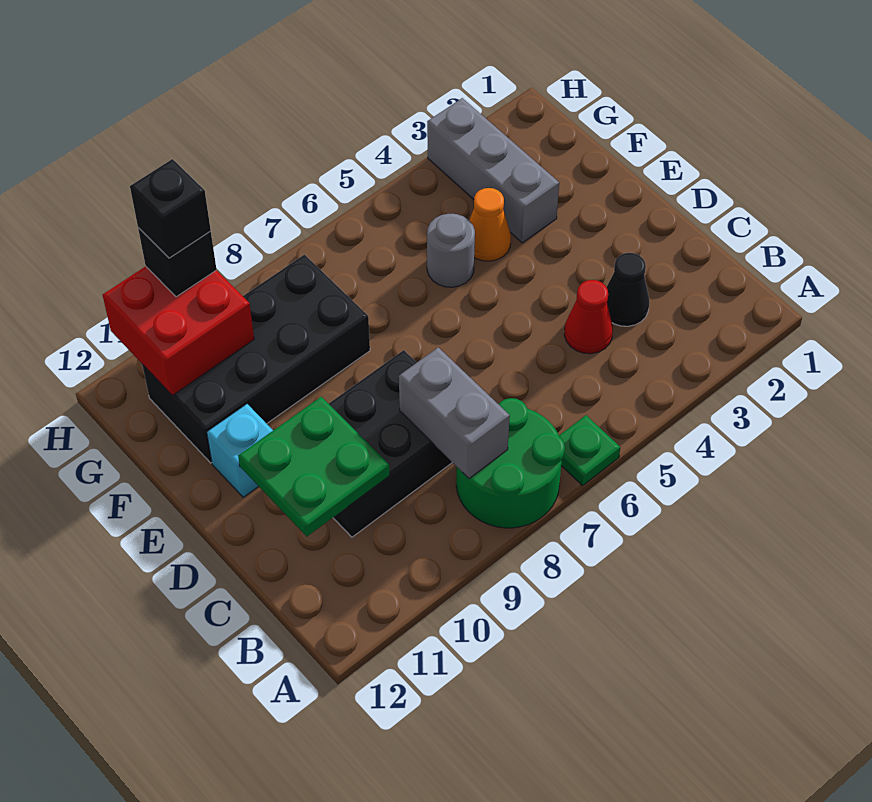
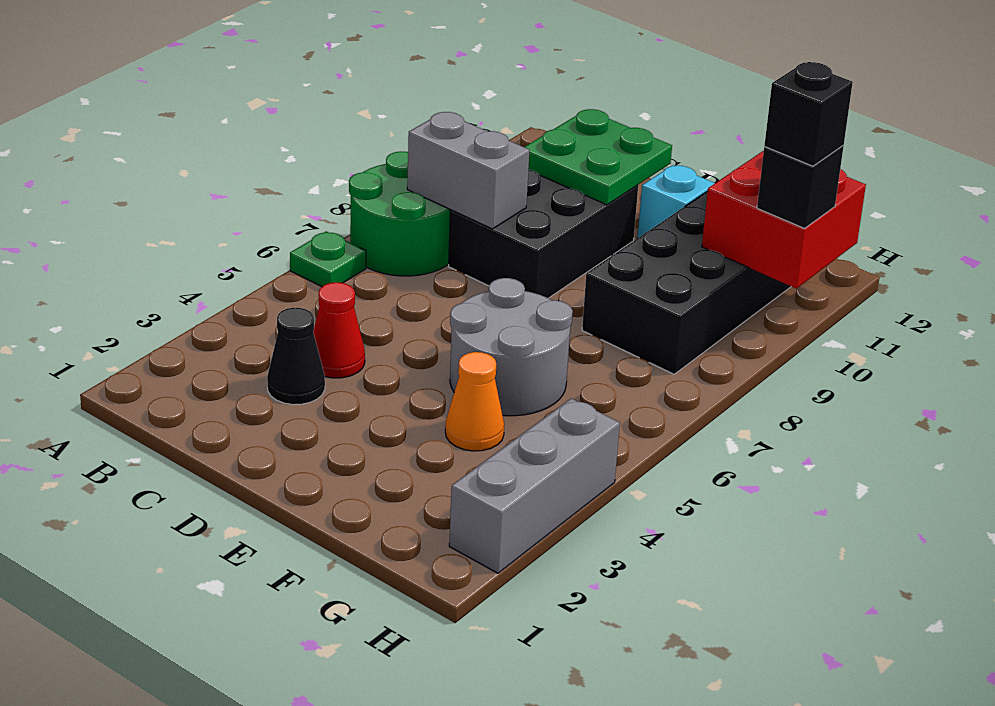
grey brick F3:H3 level 1 -> grey brick H2:H4 level 1
grey round brick F5 level 1 -> grey round brick E5:F6 level 1

